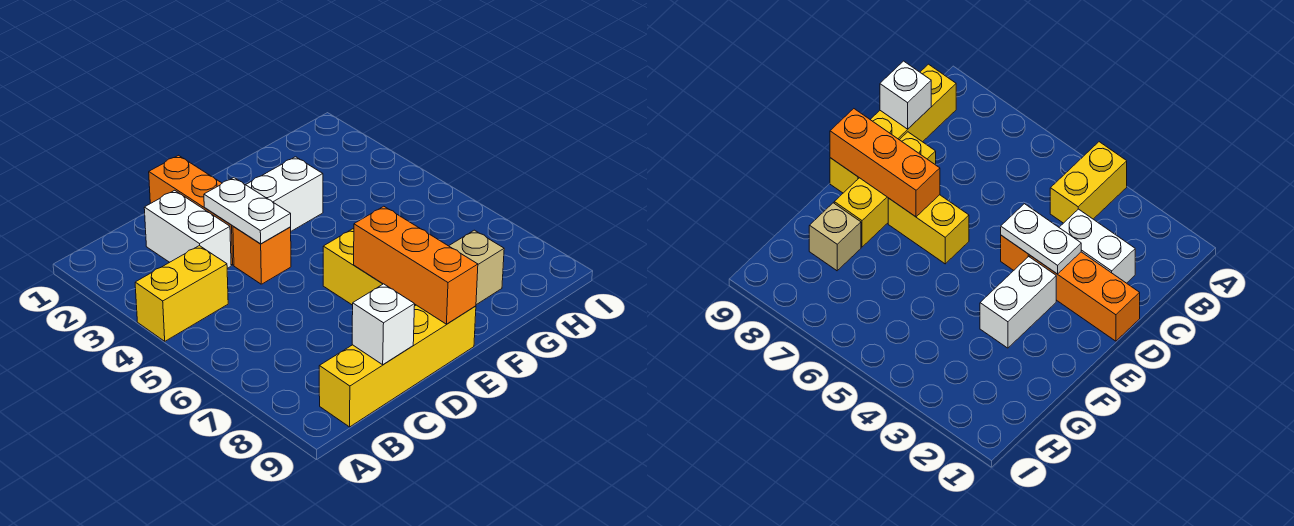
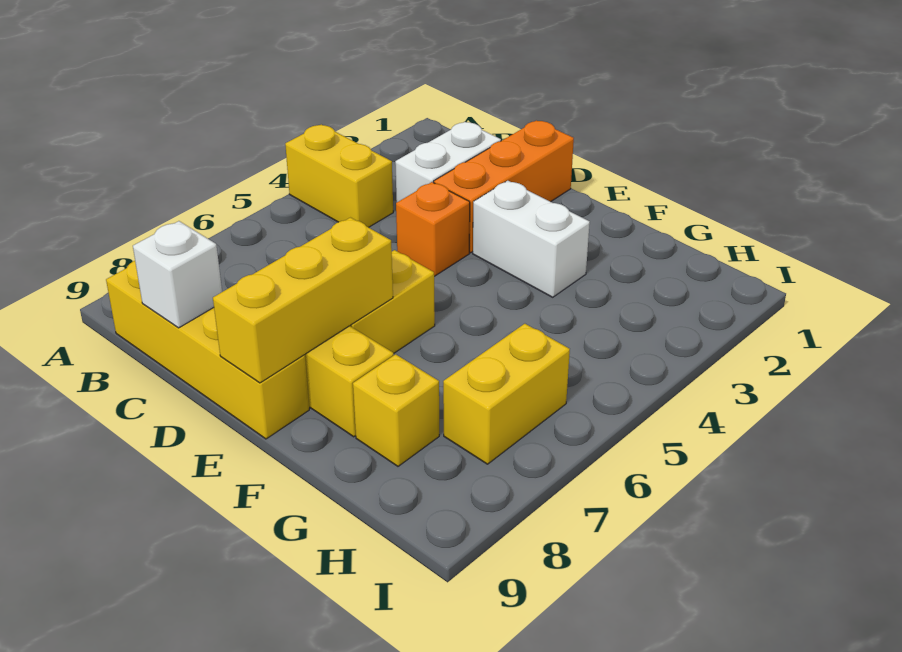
white plate D3:D4 level 2 -> none
orange brick E7:E9 level 2 -> yellow brick E7:E9 level 2
tan brick G8 level 1 -> yellow brick G8 level 1
none -> yellow brick H6:H7 level 1

